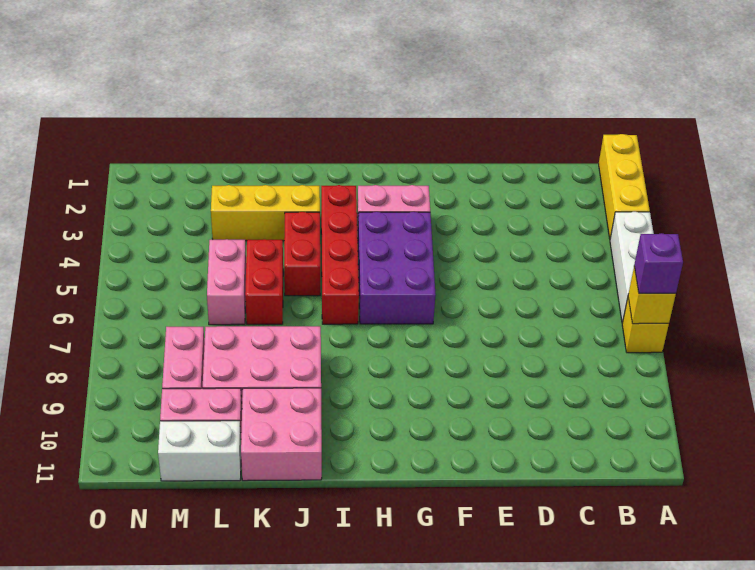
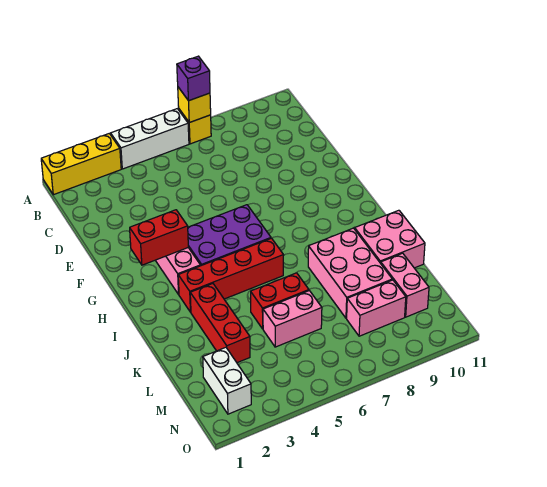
yellow brick J3:L3 level 1 -> red brick J3:L3 level 1
red brick J4:J5 level 1 -> red brick G2:G3 level 2
white brick L11:M11 level 1 -> white brick M2:N2 level 1

